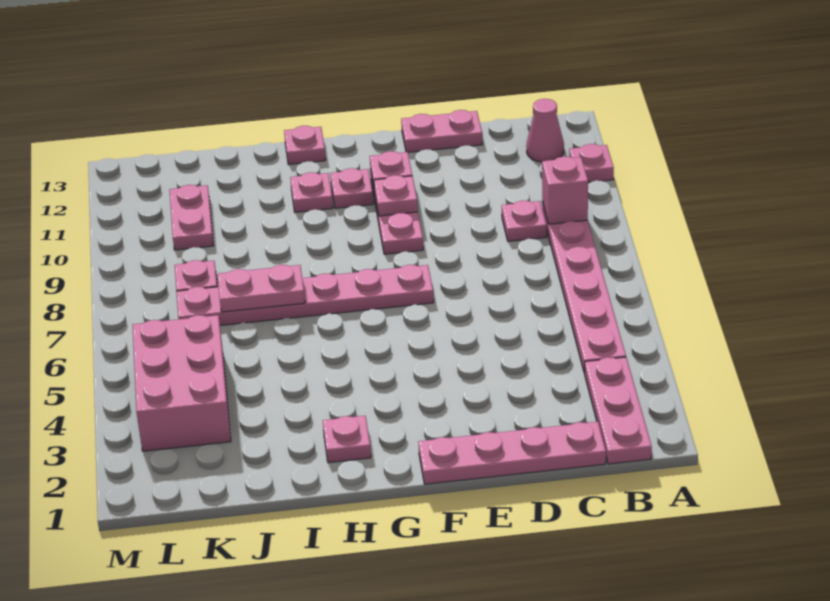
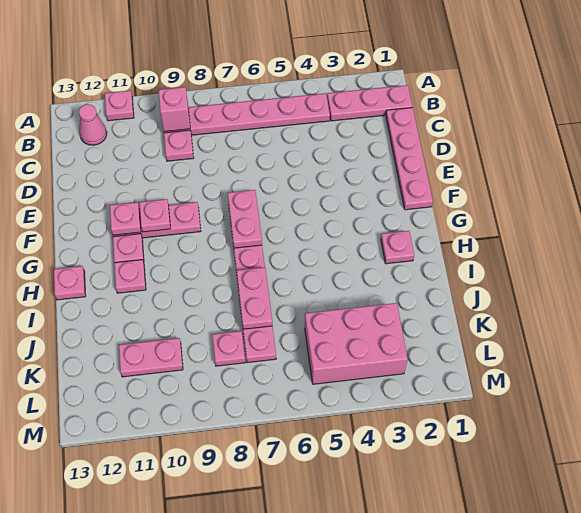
pink plate D13:E13 level 1 -> pink plate F7:G7 level 2

